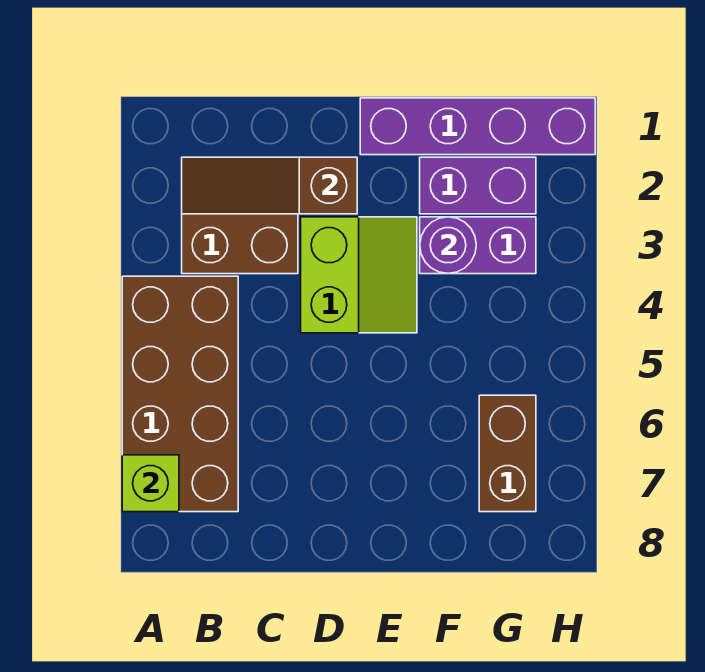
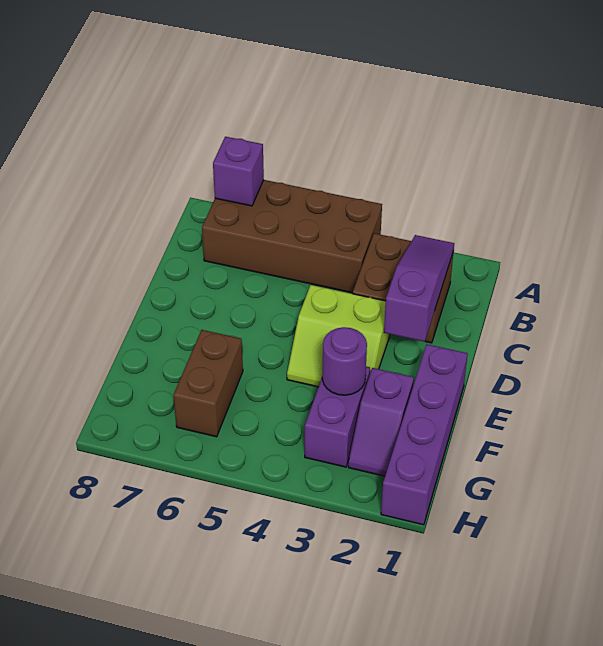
lime brick A7 level 2 -> purple brick A7 level 2
brown slope B2:D2 level 2 top D -> purple slope B2:D2 level 2 top D
purple brick F2:G2 level 1 -> purple slope F2:G2 level 1 top F
brown brick G6:G7 level 1 -> brown brick F6:G6 level 1

